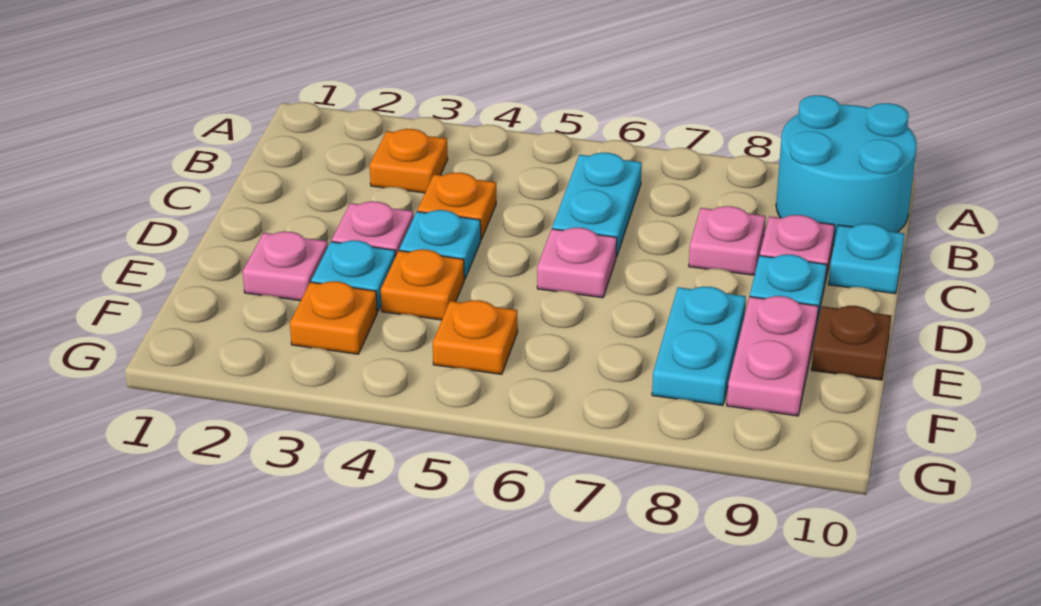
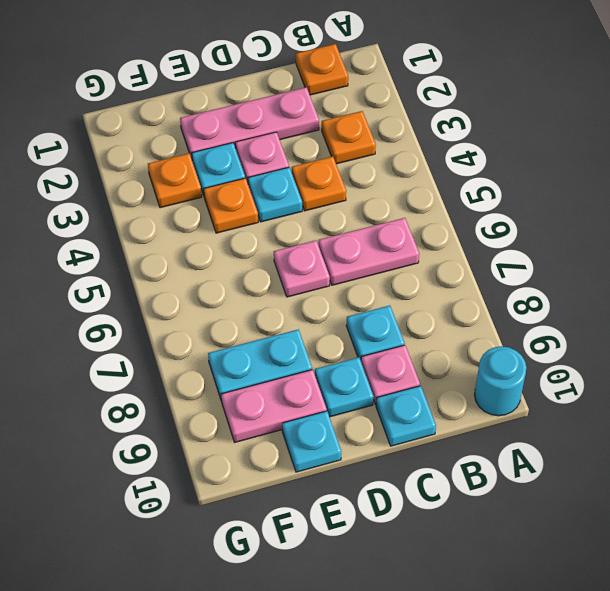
cyan round brick A9:B10 level 1 -> cyan round brick A10 level 1
cyan plate B6:C6 level 1 -> pink plate B6:C6 level 1
pink plate C8 level 1 -> cyan plate C8 level 1
pink plate E2 level 1 -> pink plate C2:E2 level 1
brown plate E10 level 1 -> cyan plate E10 level 1
orange plate F5 level 1 -> orange plate B1 level 1

